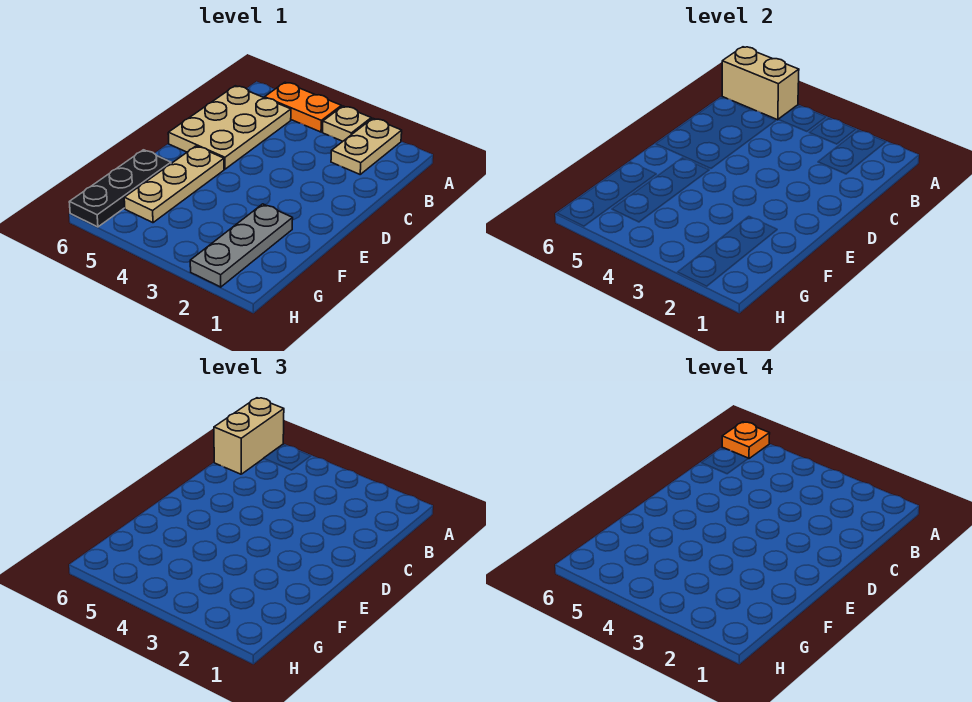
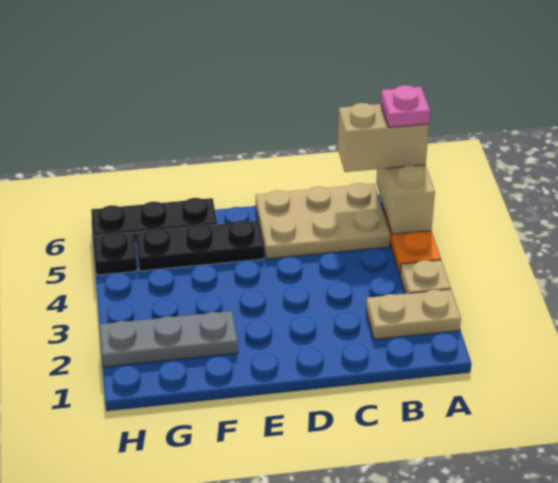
orange plate A6 level 4 -> pink plate A6 level 4
tan plate E5:G5 level 1 -> black plate E5:G5 level 1
none -> black plate H5 level 1

